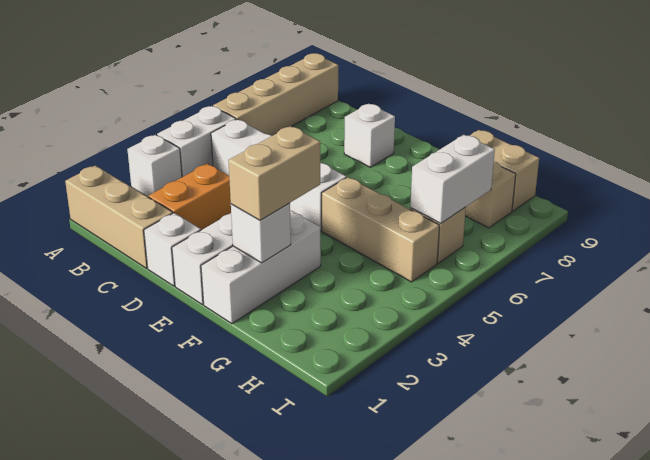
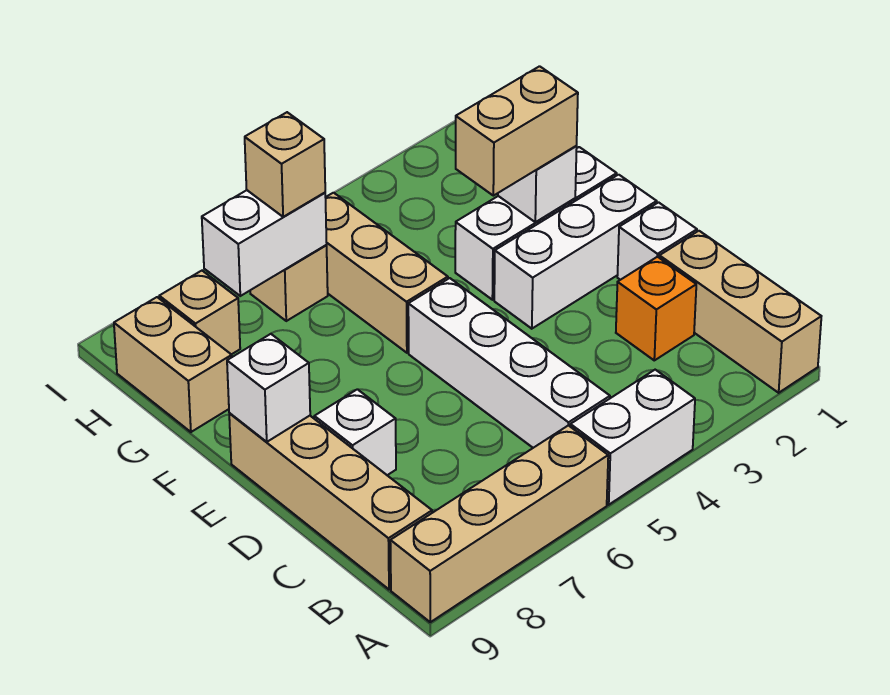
white brick A3 level 1 -> white brick E9 level 2
none -> tan brick B9:E9 level 1
orange brick C2:C3 level 1 -> orange brick C2 level 1
none -> tan brick H6 level 3

